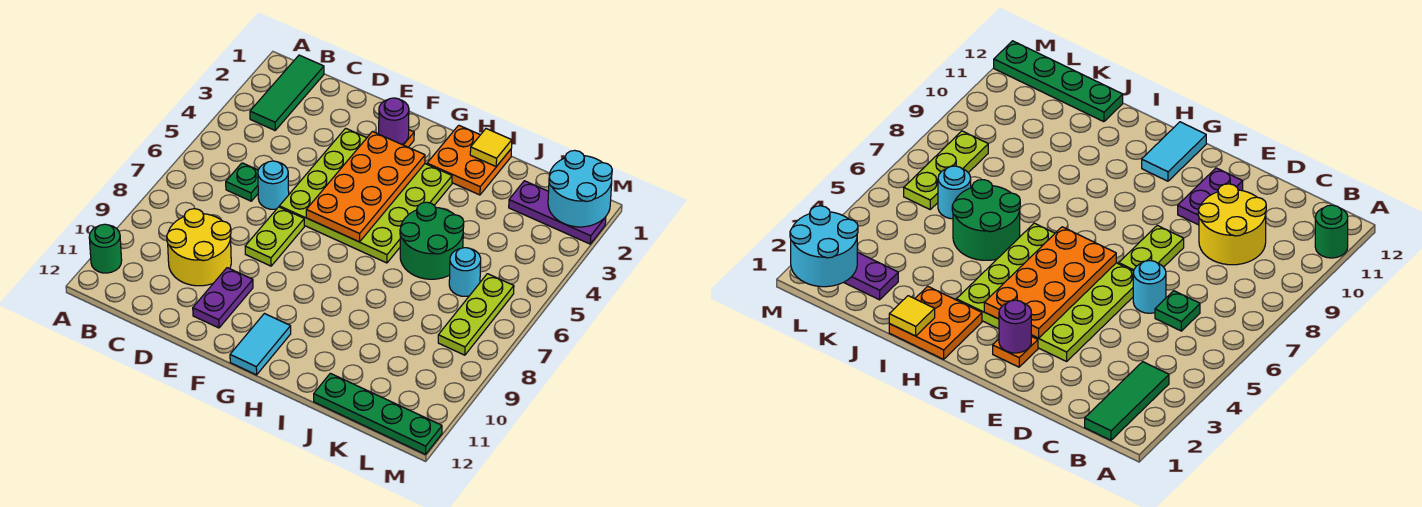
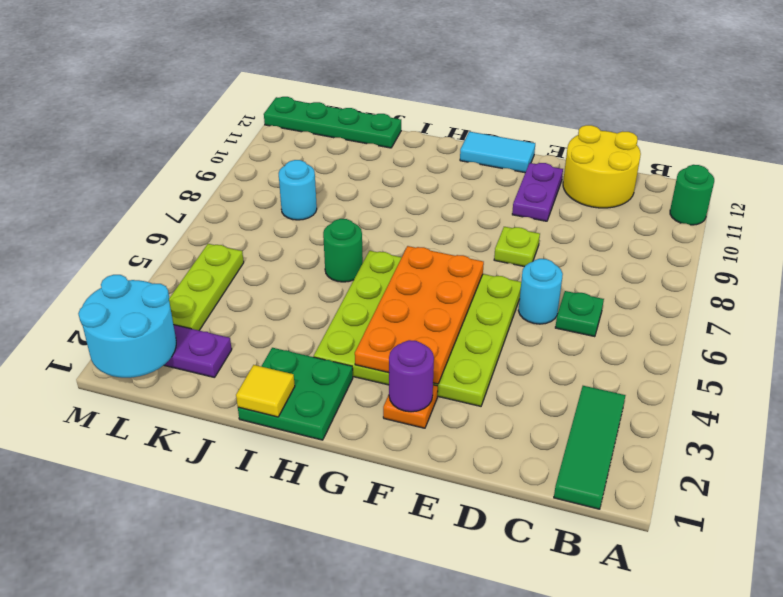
yellow round brick C9:D10 level 1 -> yellow round brick C11:D12 level 1
lime plate E7:E8 level 1 -> lime plate E8 level 1
cyan tile G11:G12 level 1 -> cyan tile F12:G12 level 1
orange plate H1:I2 level 1 -> green plate H1:I2 level 1
green round brick I5:J6 level 1 -> green round brick I6 level 1
cyan round brick K6 level 1 -> cyan round brick K8 level 1
lime plate L6:L8 level 1 -> lime plate L3:L5 level 1

